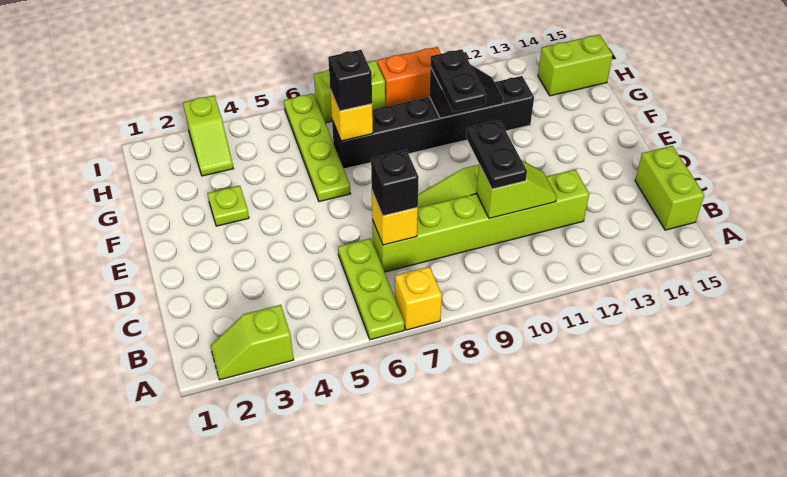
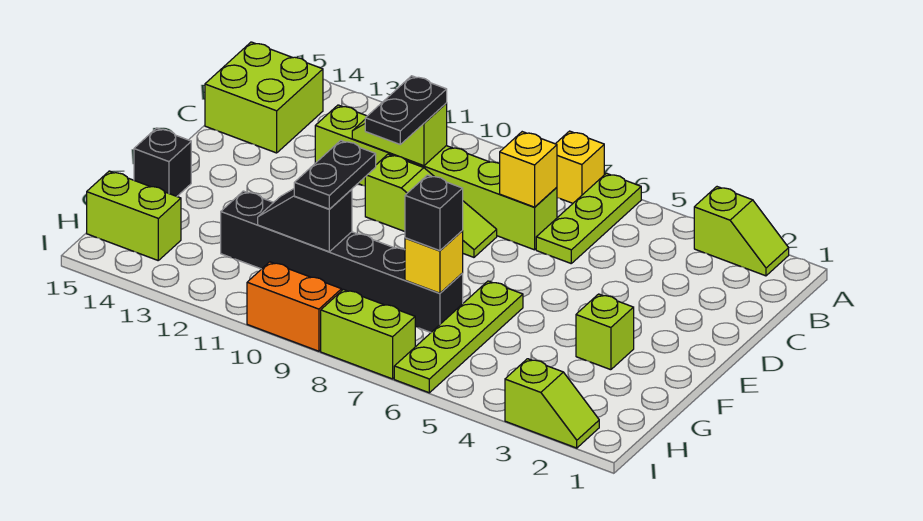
lime brick B15:C15 level 1 -> lime brick B14:C15 level 1
black brick C7 level 3 -> black brick F15 level 1
lime plate F3 level 1 -> lime brick F3 level 1
lime slope H3:I3 level 1 top I -> lime slope I2:I3 level 1 top 3

